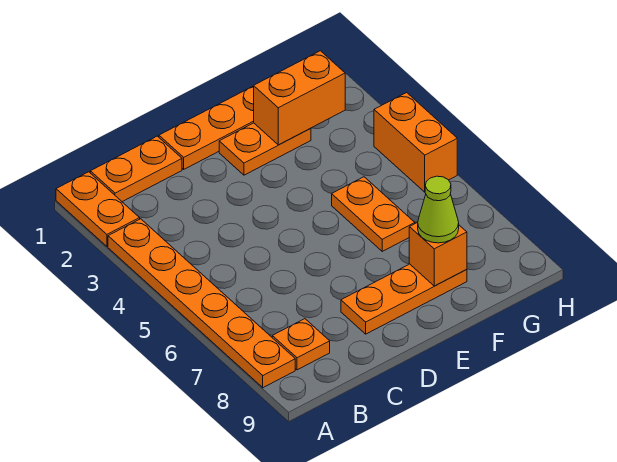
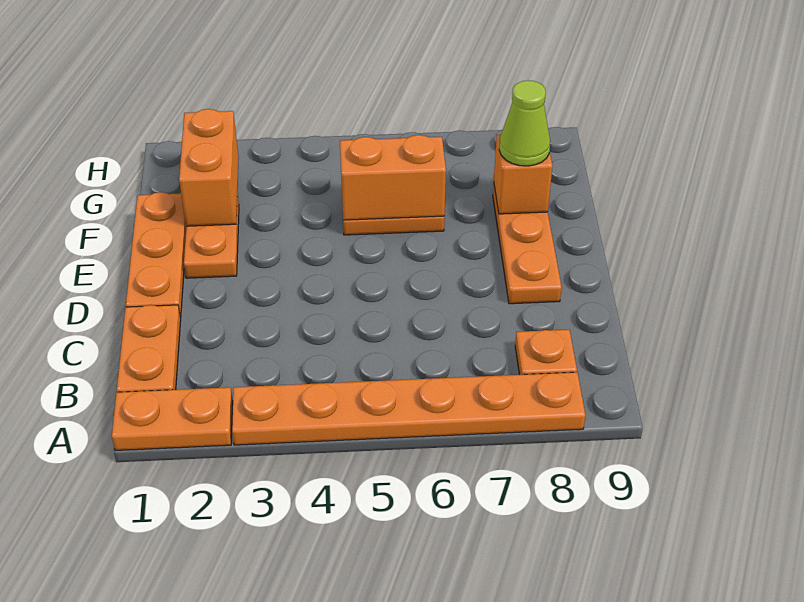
orange brick H4:H5 level 1 -> orange brick F5:F6 level 2

